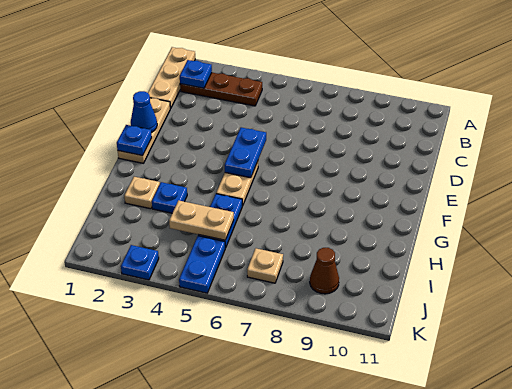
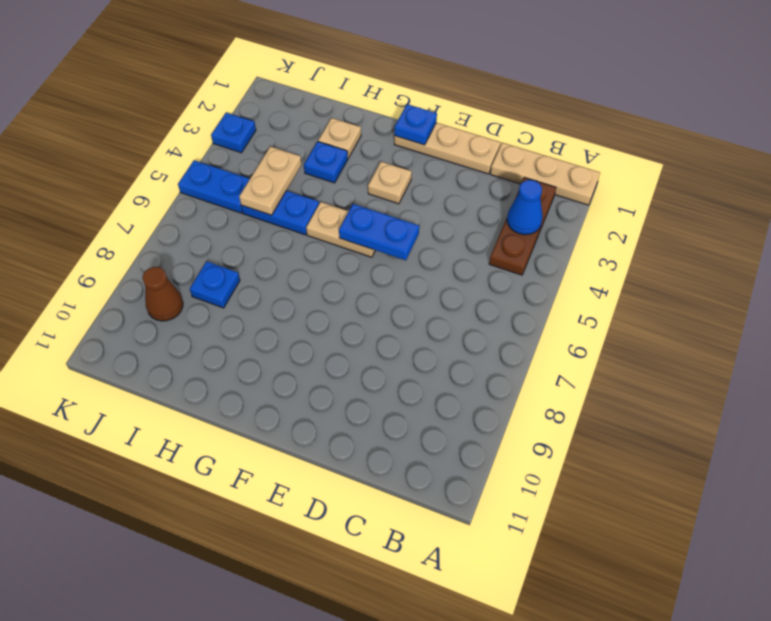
blue plate B2 level 2 -> blue plate I8 level 1
blue cone E1 level 2 -> blue cone B3 level 2
tan plate J7 level 1 -> tan plate F3 level 1

